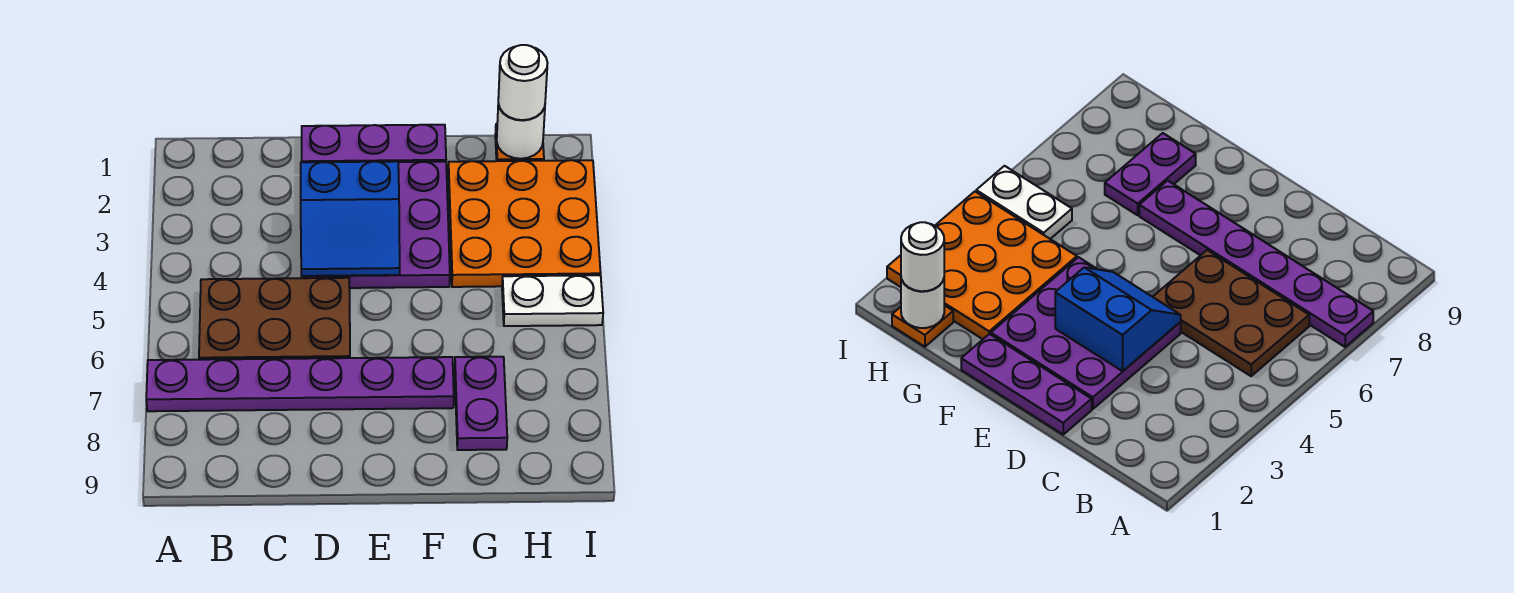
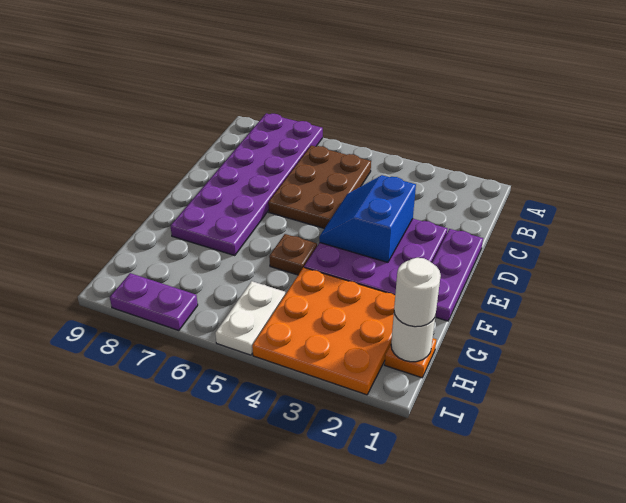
purple plate A7:F7 level 1 -> purple plate A7:F8 level 1
none -> brown plate F5 level 1
purple plate G7:G8 level 1 -> purple plate I7:I8 level 1

